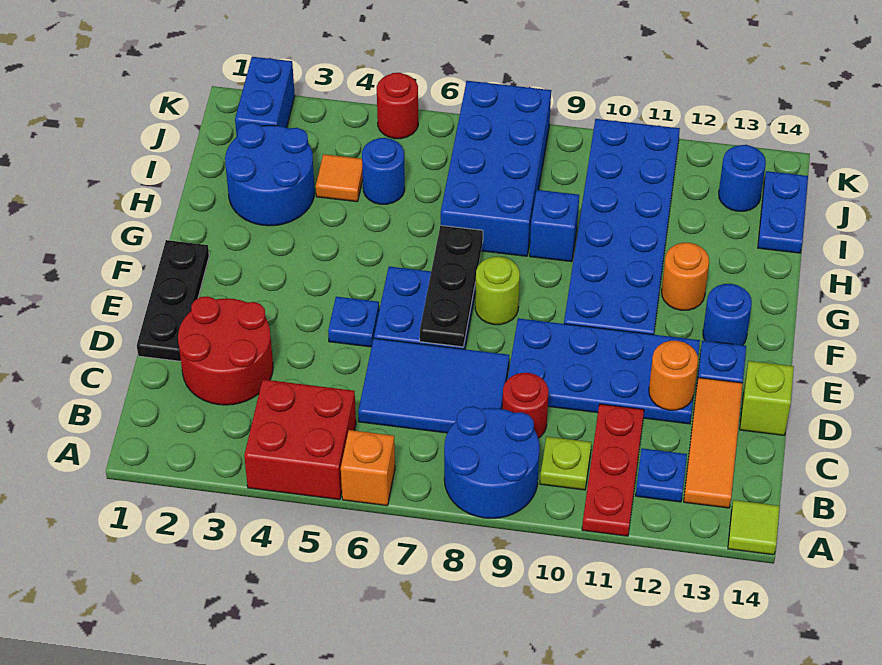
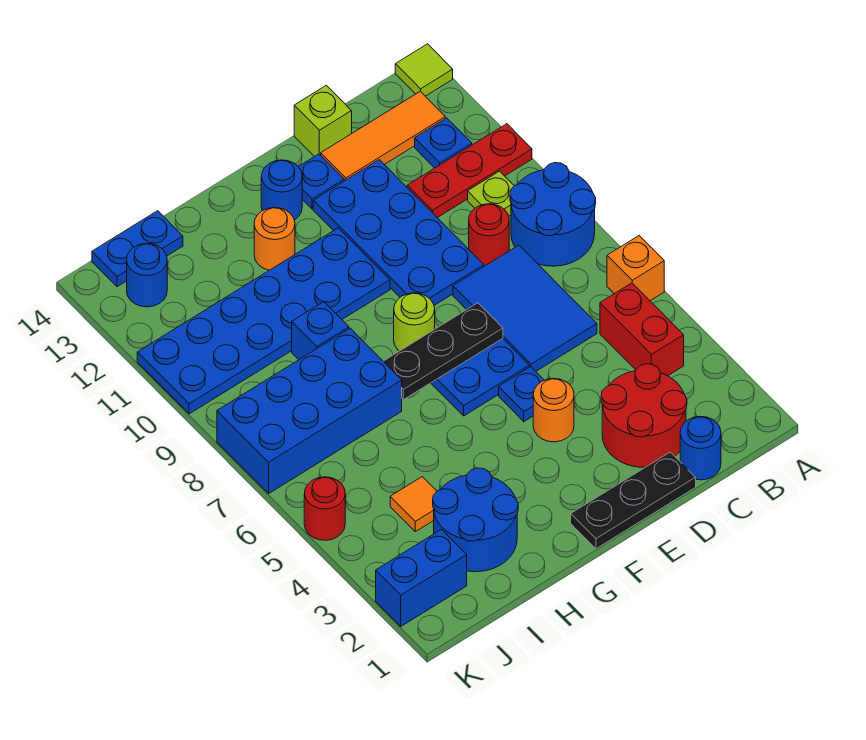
red brick A4:B5 level 1 -> red brick B4:B5 level 1
orange round brick D12 level 2 -> orange round brick E4 level 1
blue round brick I5 level 1 -> blue round brick C1 level 1

